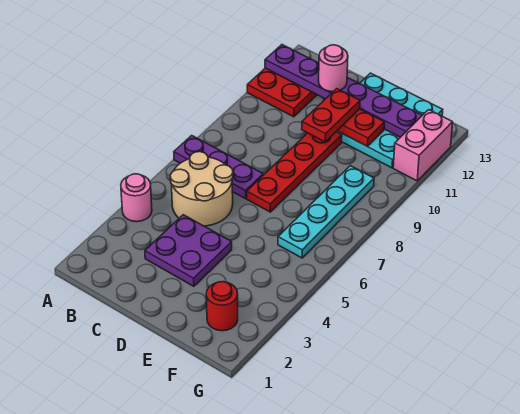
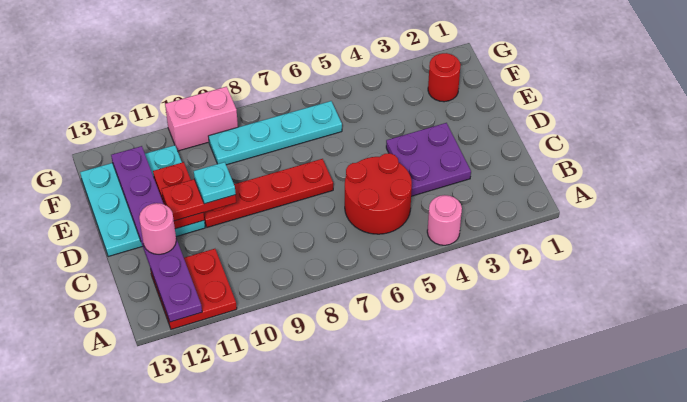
purple plate A7:C7 level 1 -> none
tan round brick B5:C6 level 1 -> red round brick B5:C6 level 1
none -> cyan plate D10 level 4
pink brick G11:G12 level 1 -> pink brick G9:G10 level 1

